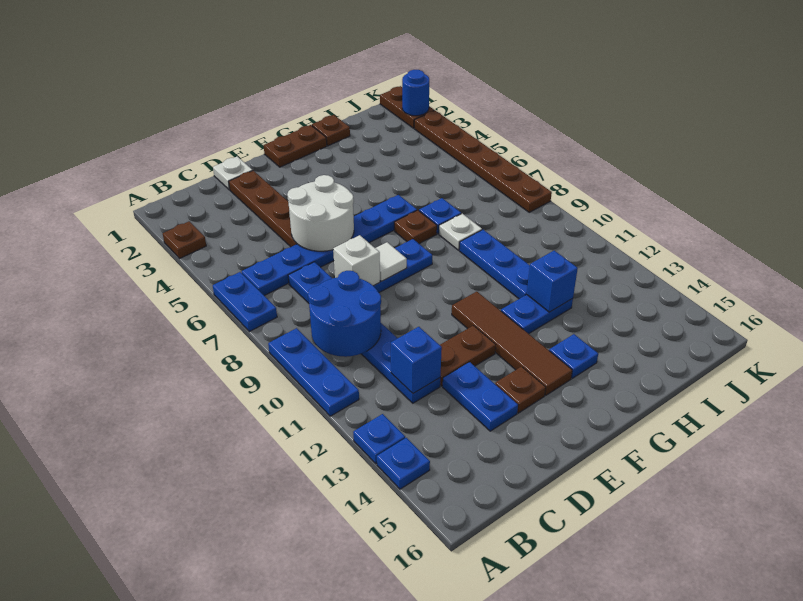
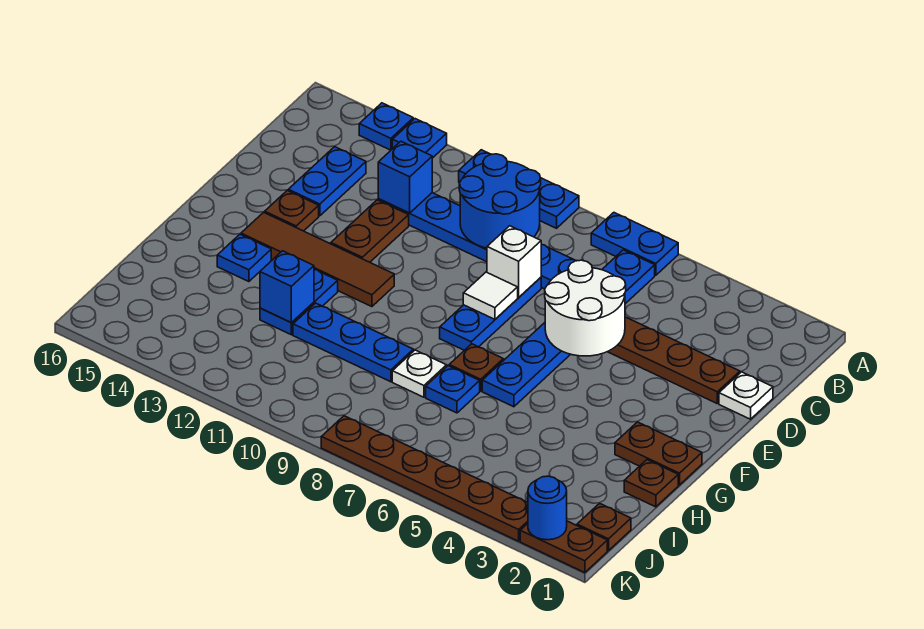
brown plate A3 level 1 -> brown plate J1 level 1
blue plate D13:D14 level 1 -> blue plate C14:D14 level 1
brown plate F1:G1 level 1 -> brown plate G1:G2 level 1

